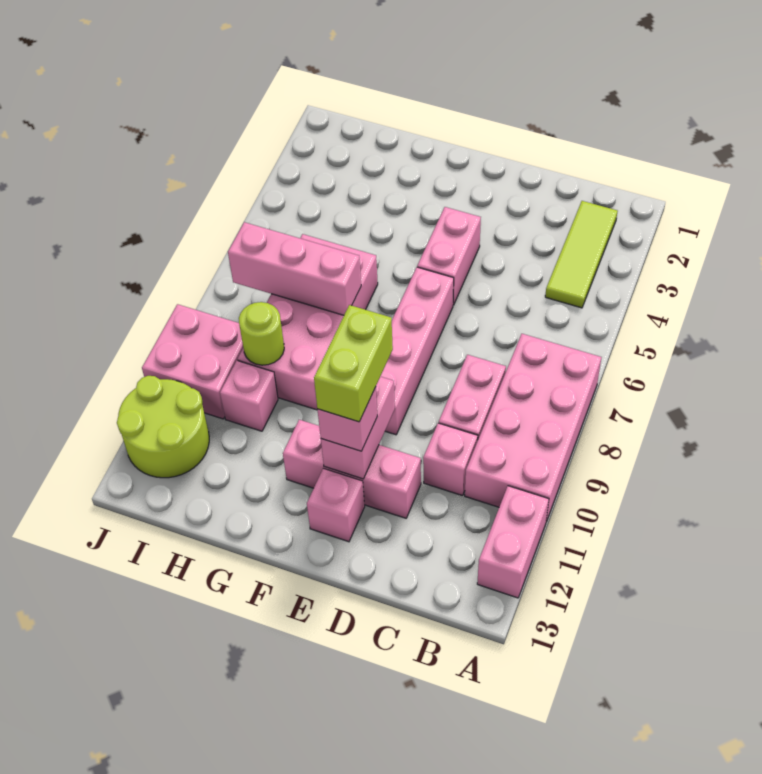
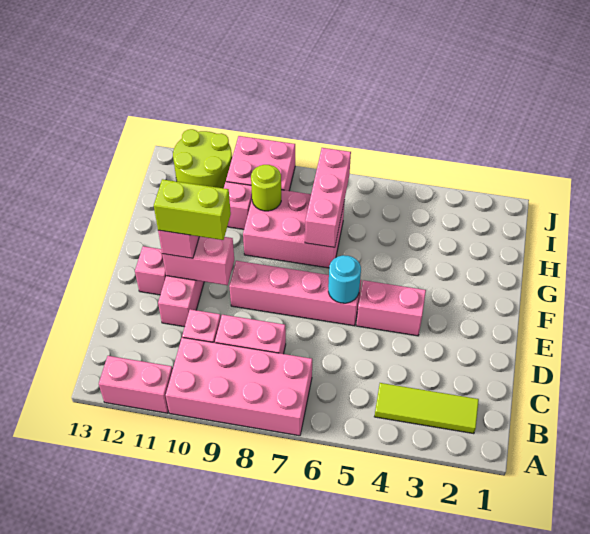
none -> cyan round brick E6 level 2
pink brick G6:H9 level 1 -> pink brick G7:H9 level 1

